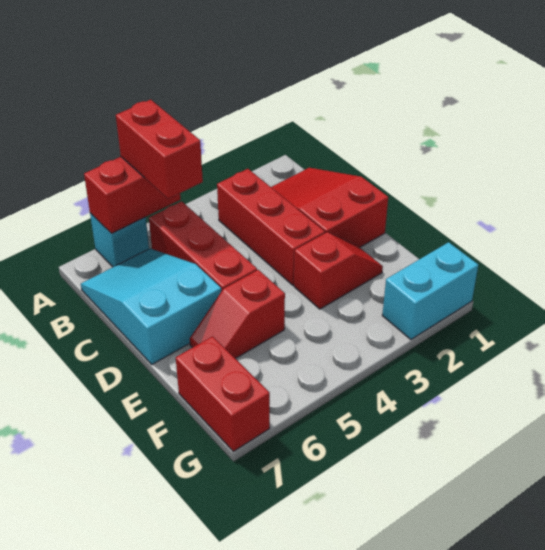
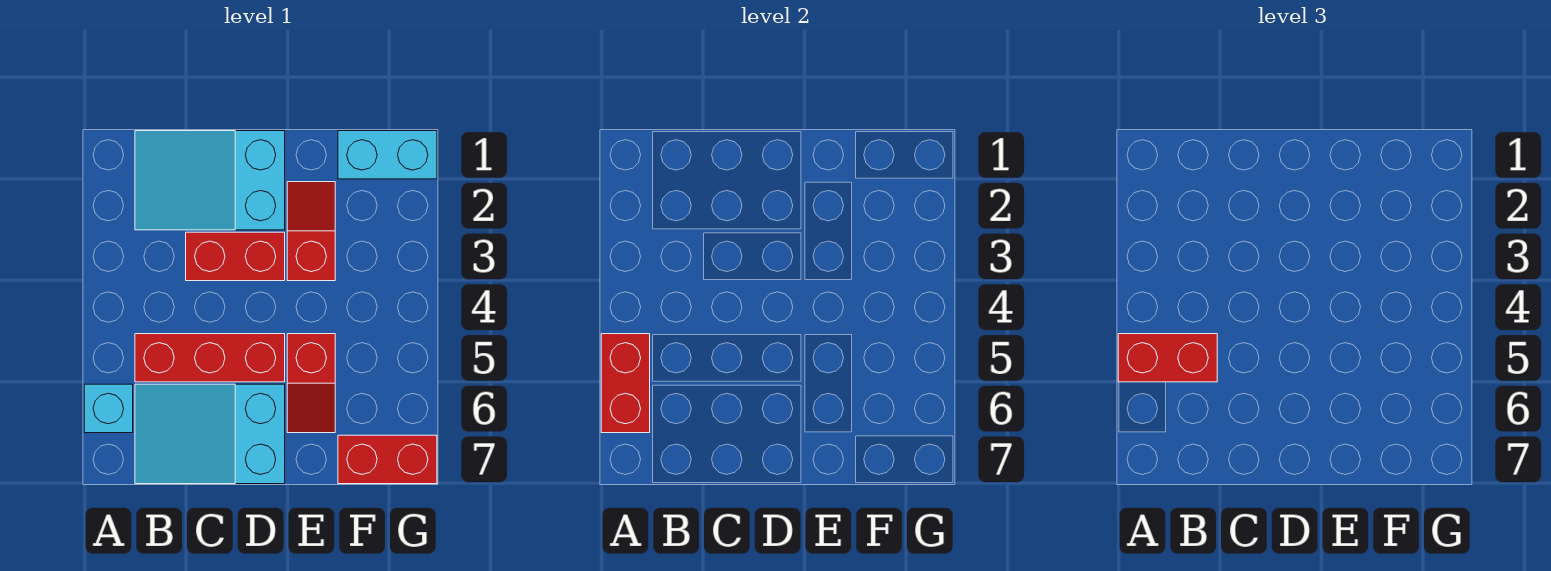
red slope B1:D2 level 1 top D -> cyan slope B1:D2 level 1 top D
red brick B3:D3 level 1 -> red brick C3:D3 level 1
cyan brick G1:G2 level 1 -> cyan brick F1:G1 level 1

